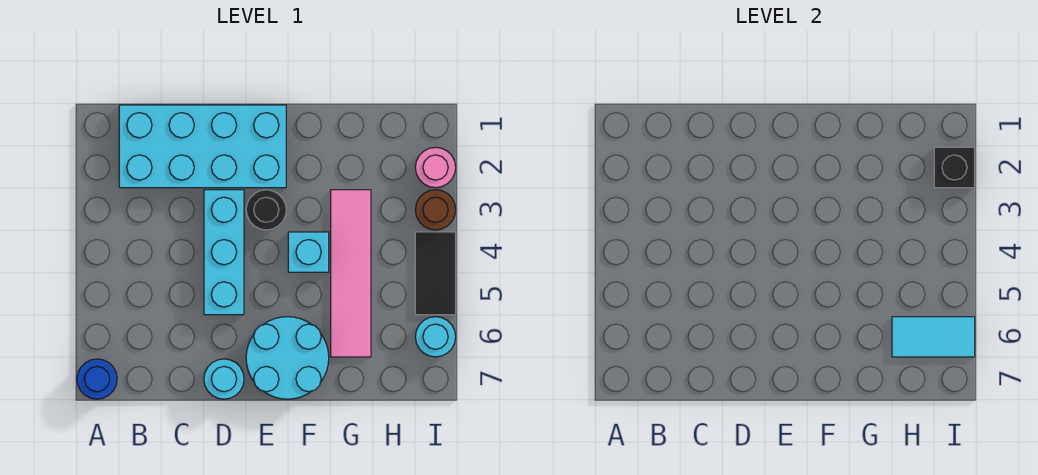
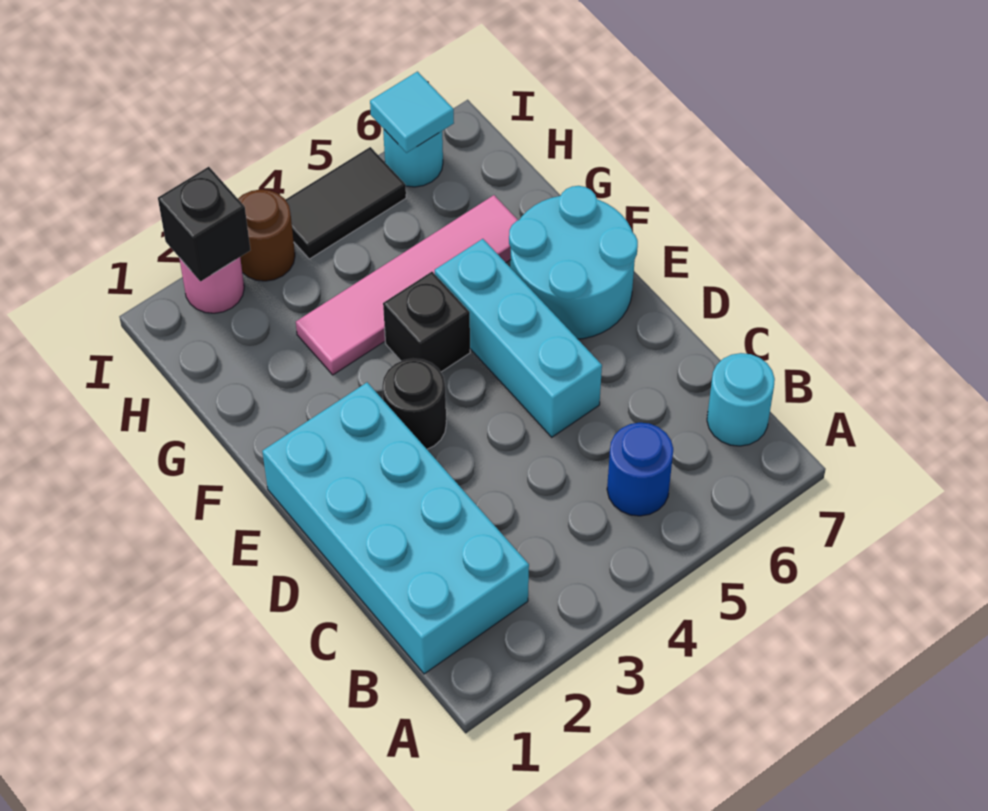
blue round brick A7 level 1 -> blue round brick B5 level 1
cyan brick D3:D5 level 1 -> cyan brick D5:F5 level 1
cyan round brick D7 level 1 -> cyan round brick B7 level 1
cyan brick F4 level 1 -> black brick F4 level 1
cyan tile H6:I6 level 2 -> cyan tile I6 level 2

